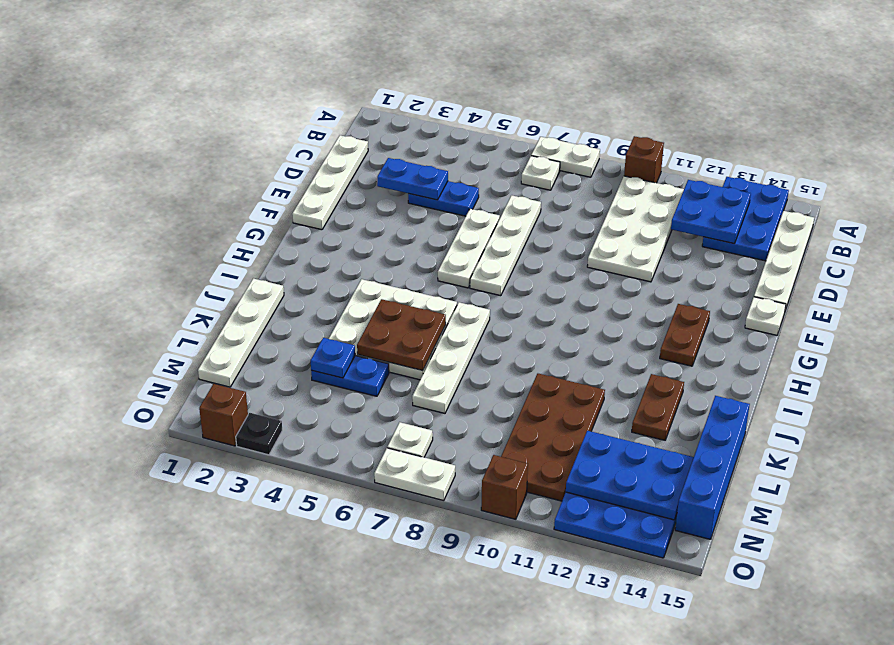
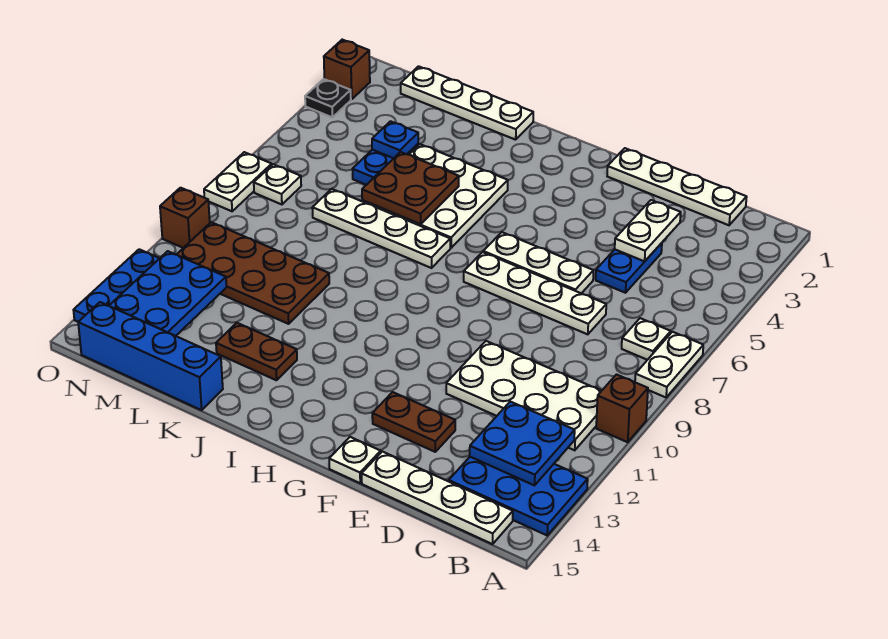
blue plate D3:D4 level 2 -> white plate D3:D4 level 2
brown plate G13:H13 level 1 -> brown plate E13:F13 level 1

